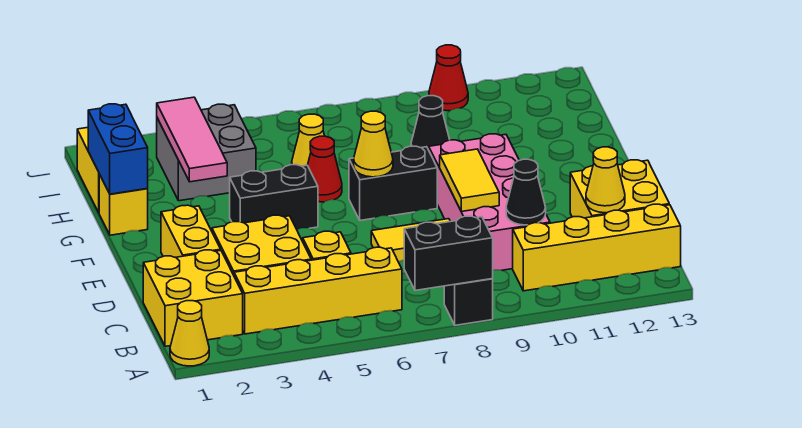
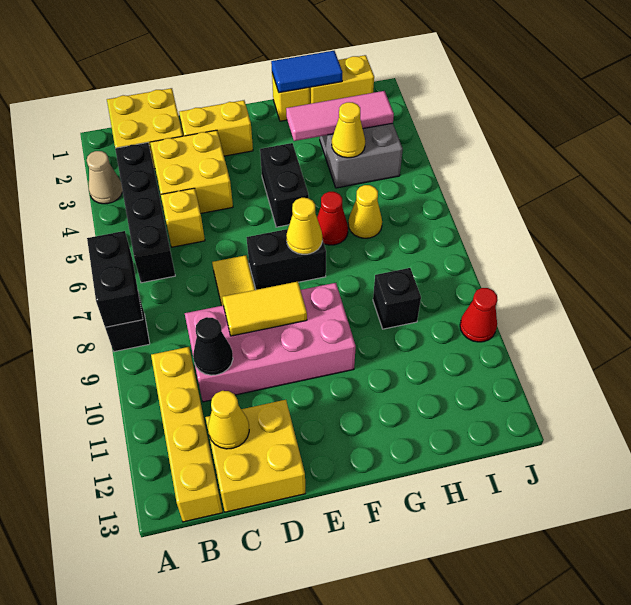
yellow cone A1 level 1 -> yellow cone H4 level 2
none -> tan cone A3 level 1
yellow brick B3:B6 level 1 -> black brick B3:B6 level 1
black brick F7:F8 level 1 -> black brick E7:F7 level 1
blue brick G1:H1 level 2 -> blue tile G1:H1 level 2
black cone H9 level 1 -> black brick H9 level 1

